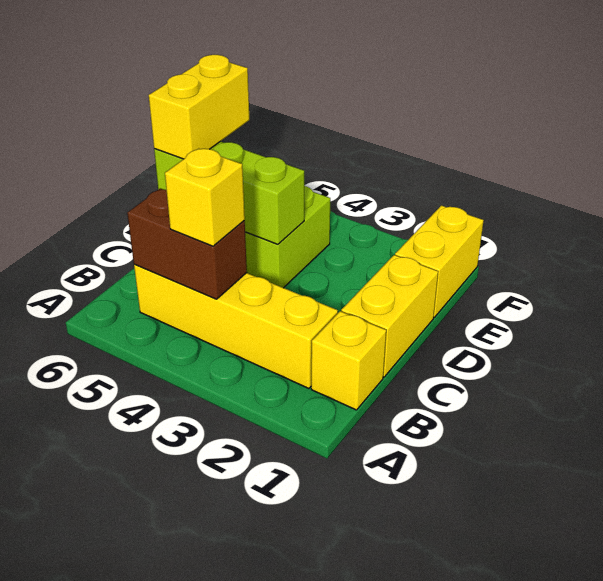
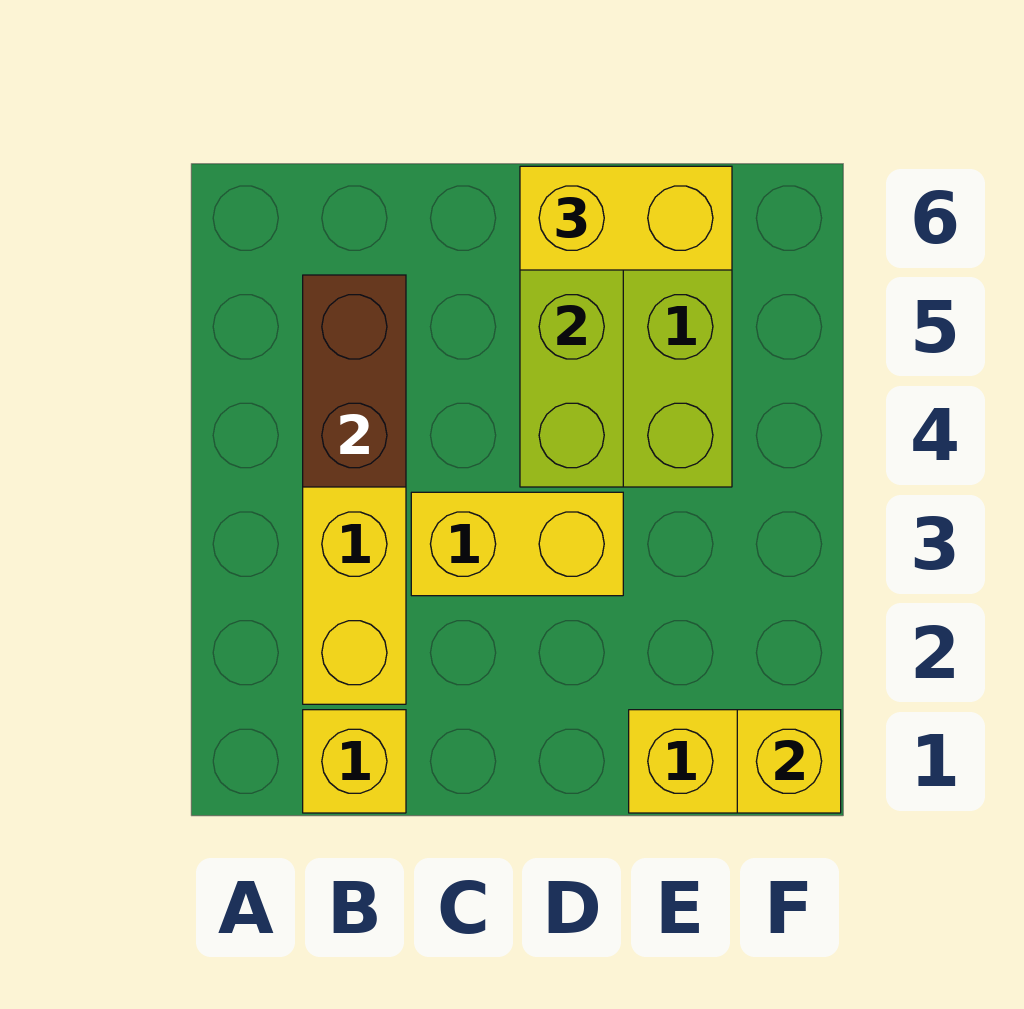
yellow brick B4 level 3 -> yellow brick F1 level 2
yellow brick C1:D1 level 1 -> yellow brick C3:D3 level 1

